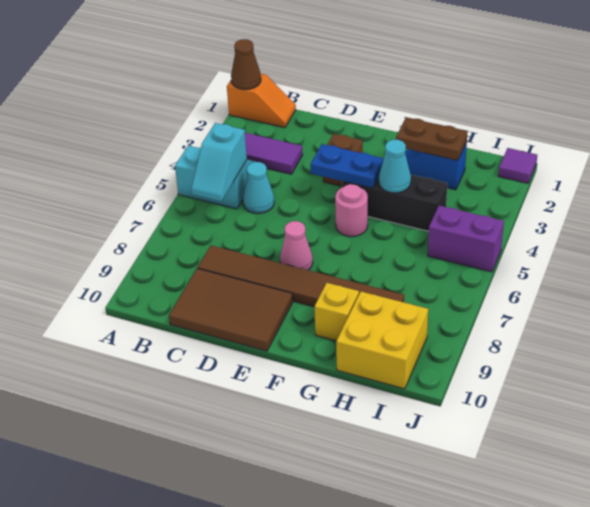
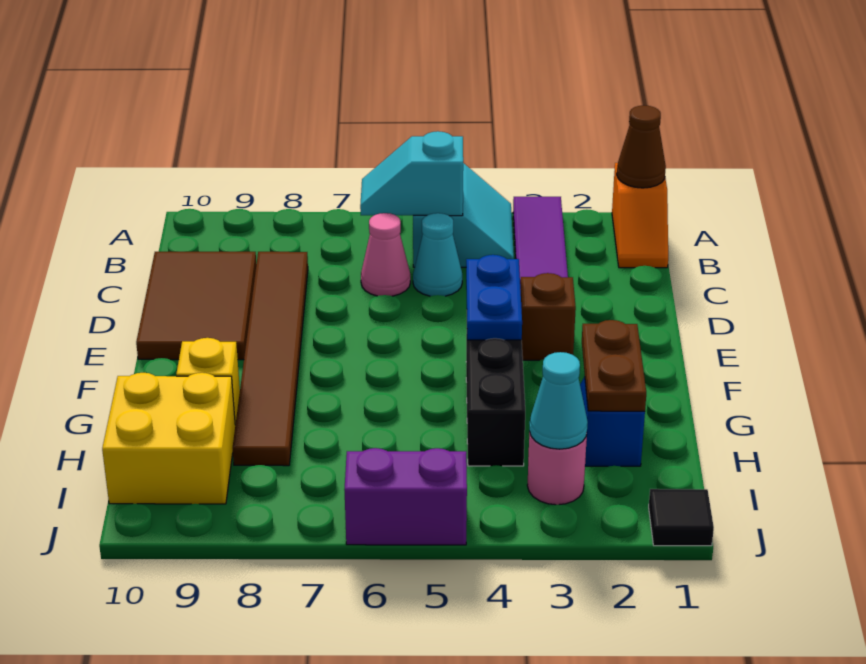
pink cone E7 level 1 -> pink cone C6 level 1
pink round brick F5 level 1 -> pink round brick I3 level 1
cyan cone G4 level 2 -> cyan cone I3 level 2
purple brick I5:J5 level 1 -> purple brick J5:J6 level 1
purple tile J1 level 1 -> black tile J1 level 1

